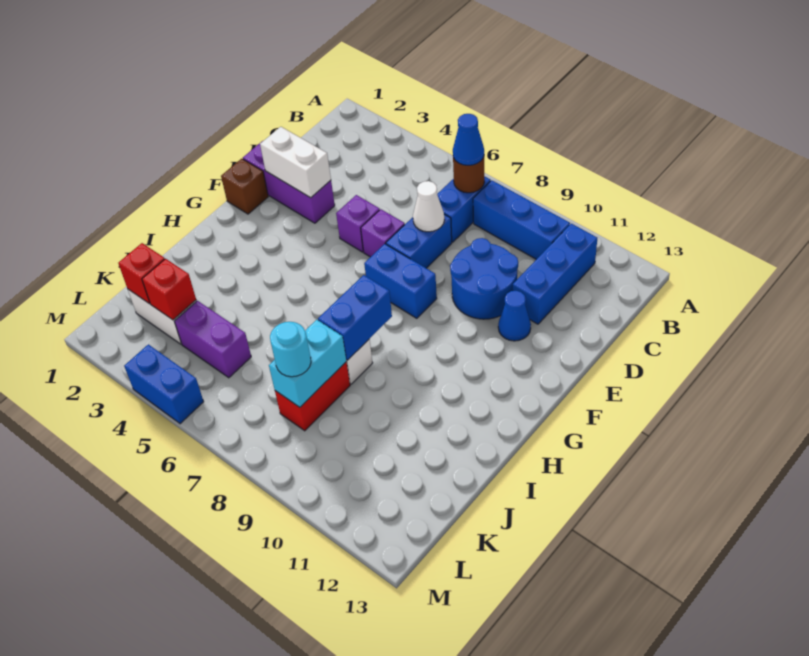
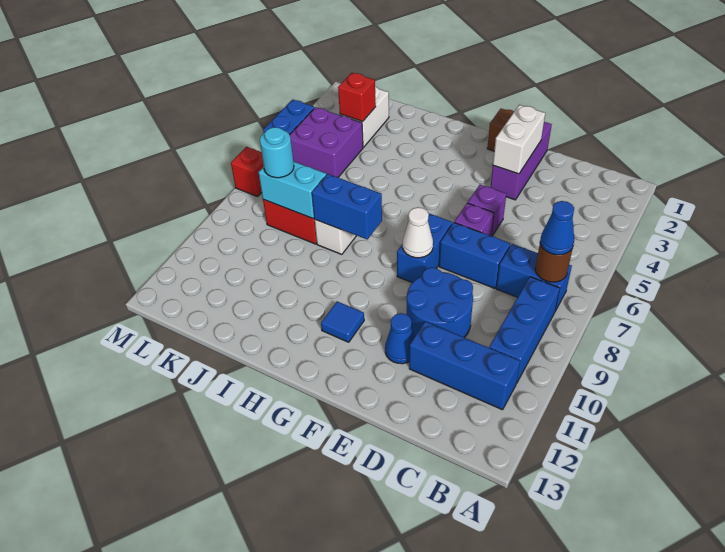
white cone D7 level 2 -> white cone F8 level 2
none -> blue tile G11 level 1
red brick K2 level 2 -> red brick M7 level 1
purple brick K4:K5 level 1 -> purple brick K4:L5 level 1

